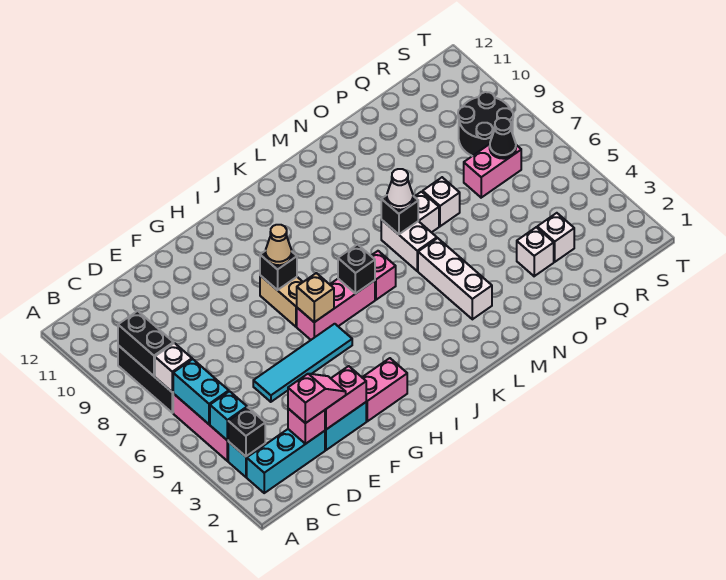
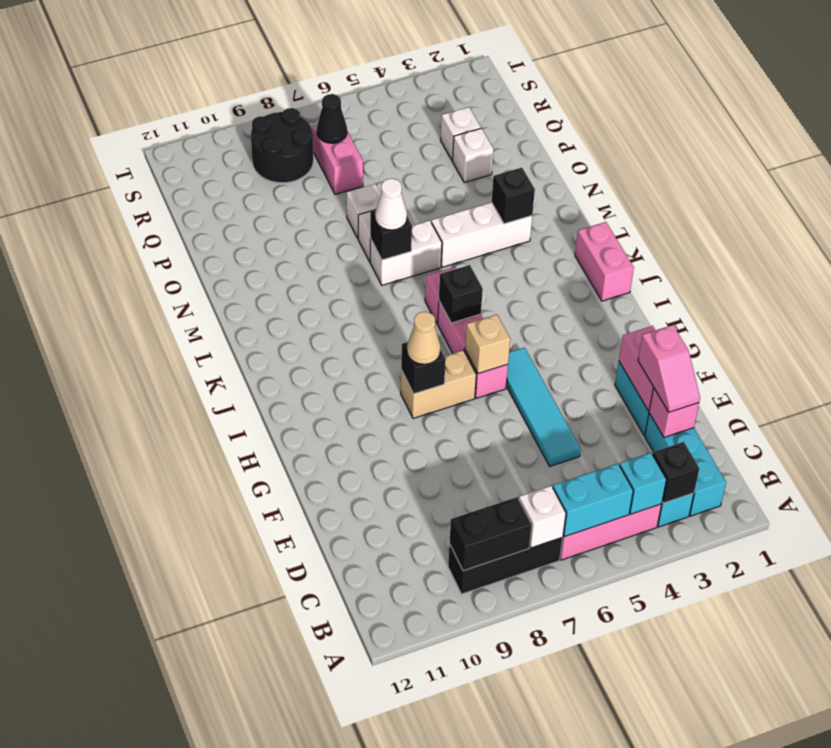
pink slope D2:E2 level 3 top D -> pink slope D2:E2 level 3 top E
pink brick G2:H2 level 1 -> pink brick J1:K1 level 1
none -> black brick M3 level 2

